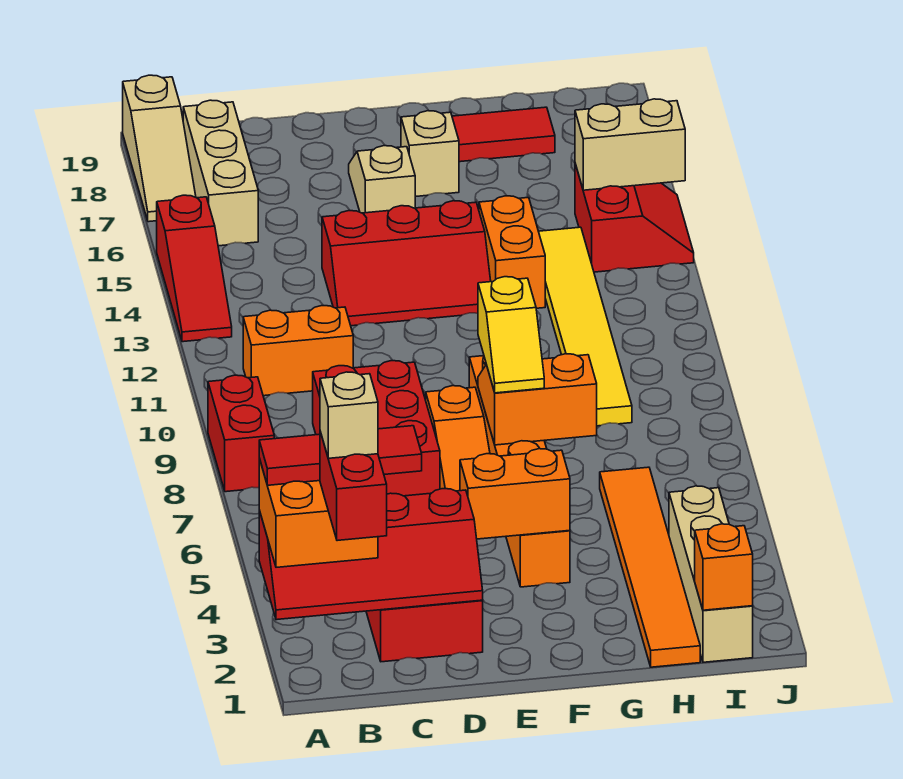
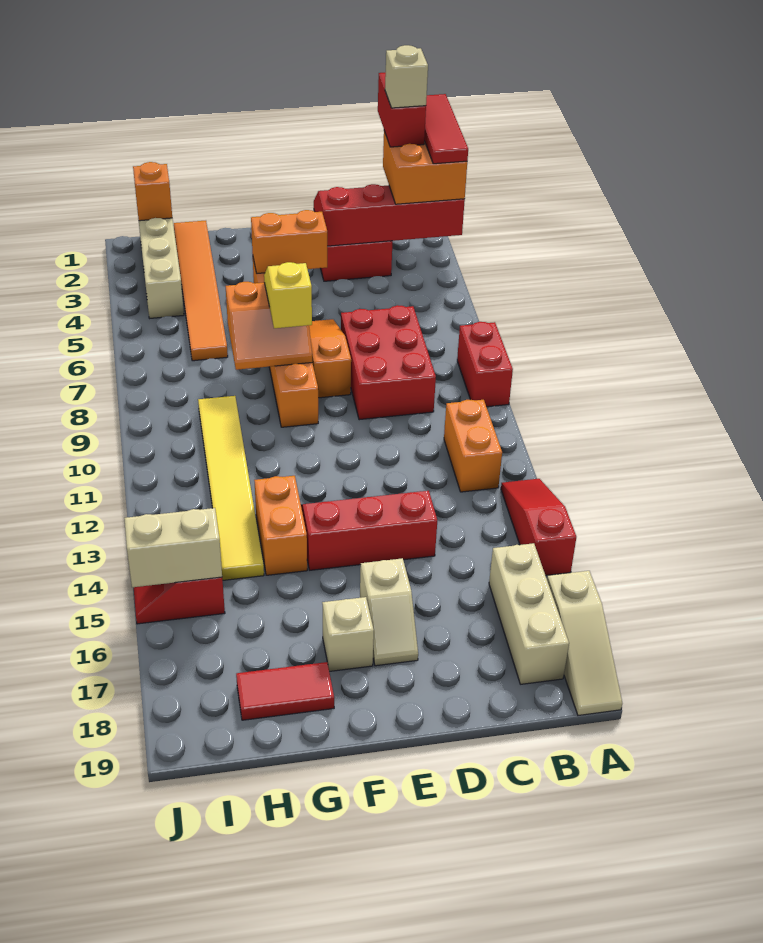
red tile A3:C3 level 4 -> red tile A1:A3 level 4
tan slope A17:A19 level 1 top 19 -> tan slope A17:A19 level 1 top 17
orange brick B11:C11 level 1 -> orange brick B11:B12 level 1

